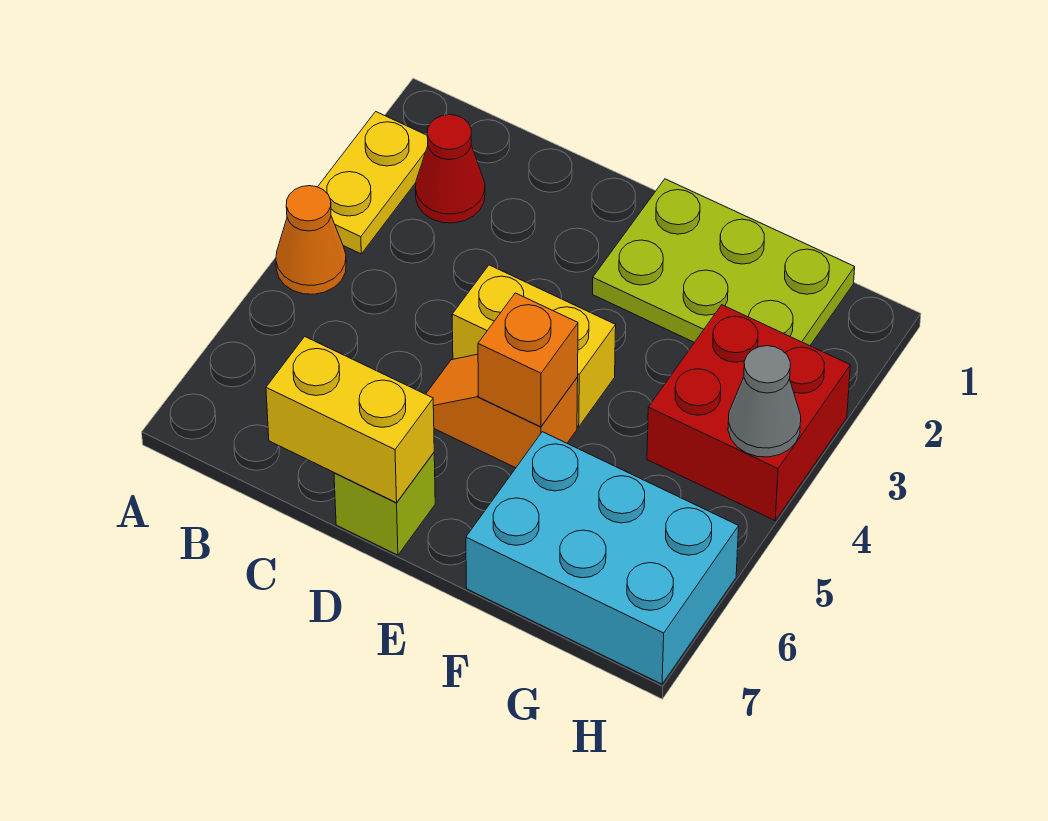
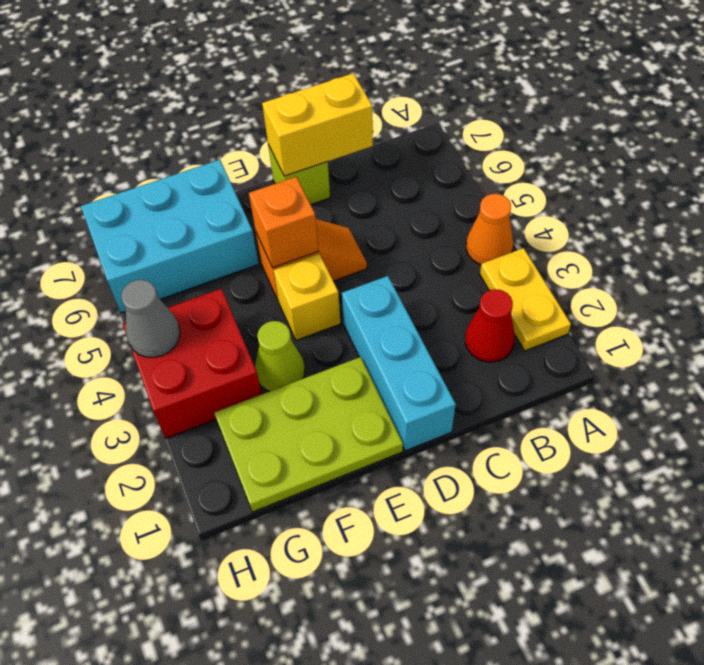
none -> cyan brick D1:D3 level 1
yellow brick D4:E4 level 1 -> yellow brick E4 level 1
none -> lime cone F3 level 1

